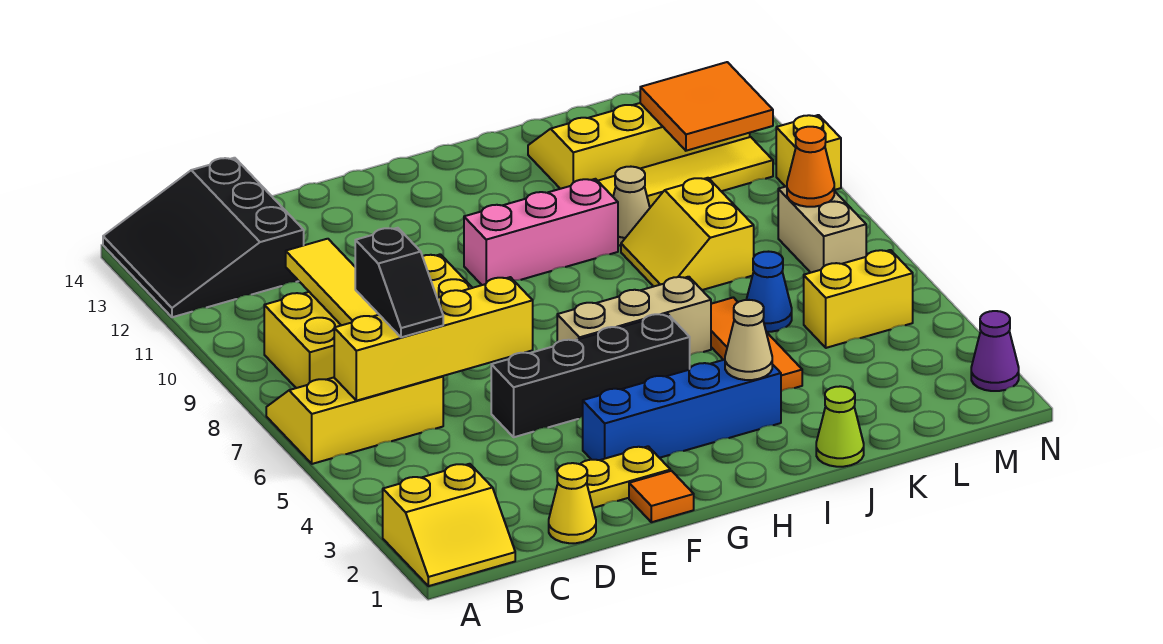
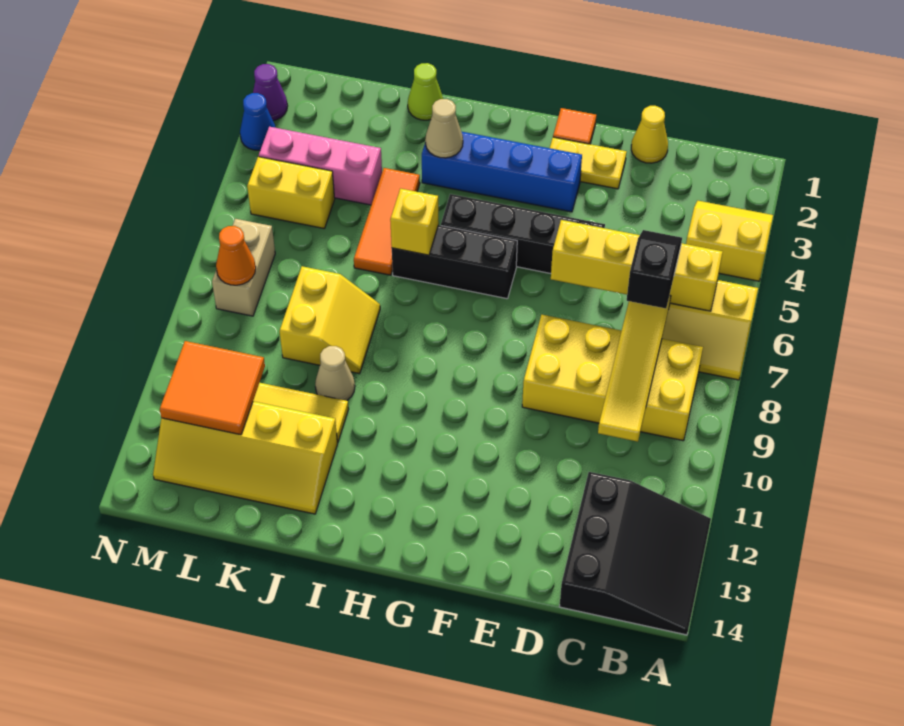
yellow slope A1:B2 level 1 top 2 -> yellow slope A3:B4 level 1 top 4
tan brick G6:I6 level 1 -> black brick G6:I6 level 1
pink brick G10:I10 level 1 -> pink brick K4:M4 level 1
blue cone K6 level 1 -> blue cone N3 level 1
yellow brick N10 level 1 -> yellow brick I6 level 2

